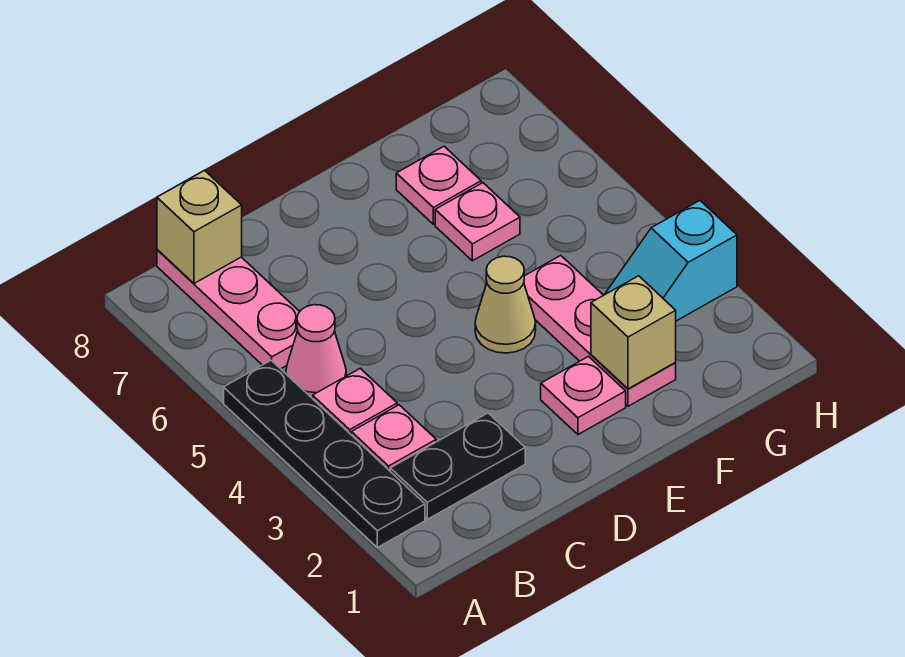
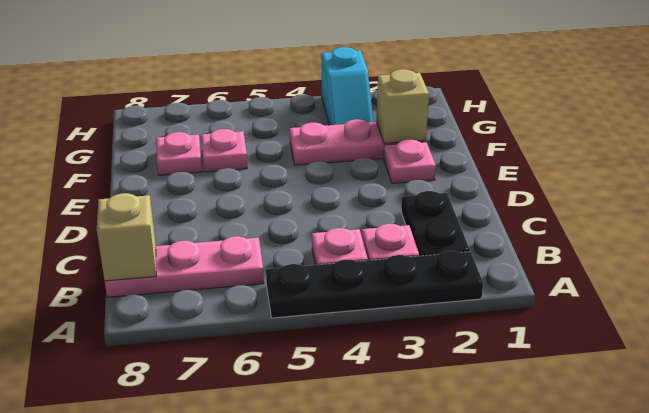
pink cone B5 level 1 -> none
tan cone E4 level 1 -> none

